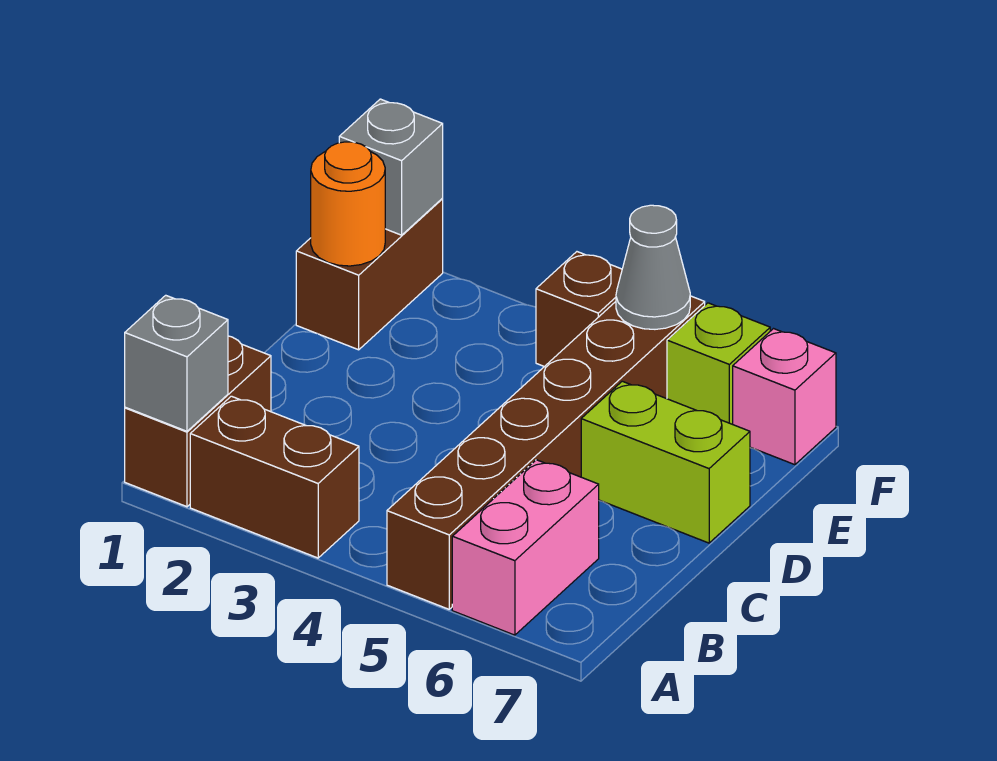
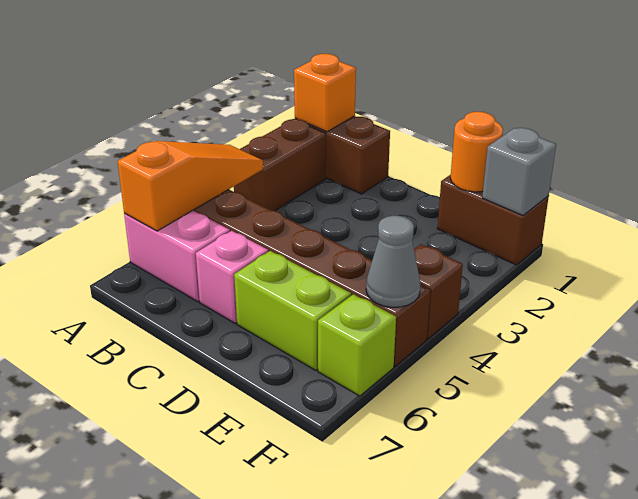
grey brick A1 level 2 -> orange brick A1 level 2
none -> orange slope A4:A6 level 2 top 6
lime brick D6:D7 level 1 -> lime brick D6:E6 level 1
pink brick F7 level 1 -> pink brick C6 level 1

